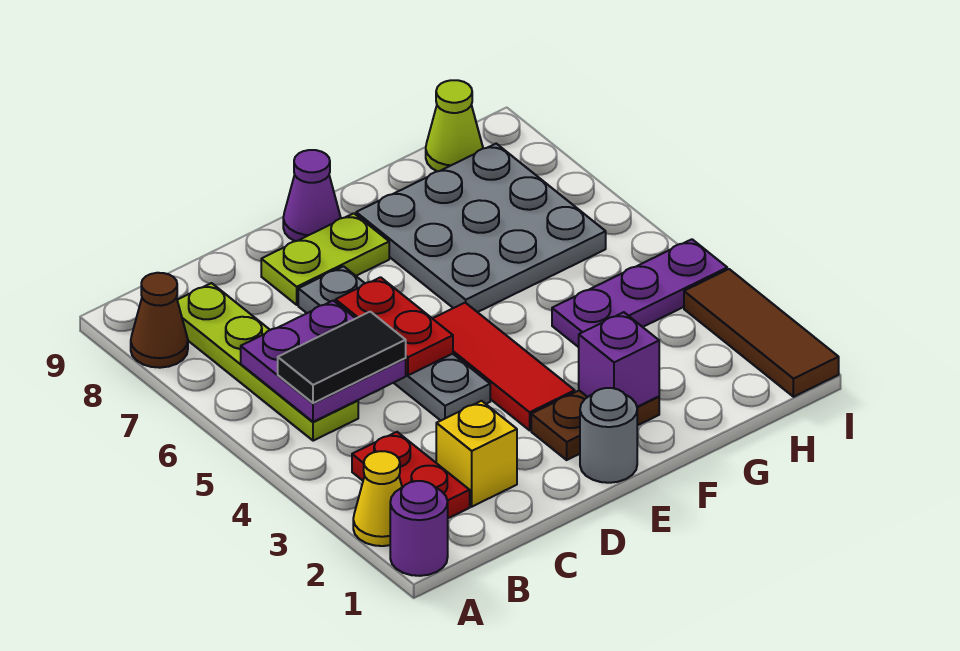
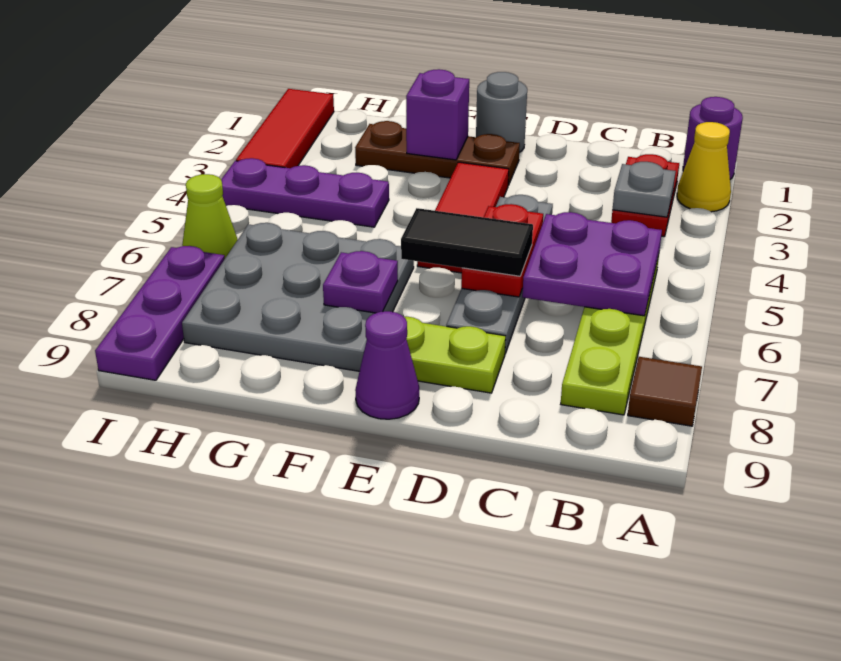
brown cone A8 level 1 -> brown tile A8 level 1
none -> grey plate B3 level 2
black tile B5:C5 level 3 -> black tile D6:E6 level 3
yellow brick C2 level 1 -> none
brown plate E2:F2 level 1 -> brown plate E2:G2 level 1
none -> purple plate F7 level 2
lime cone H9 level 1 -> lime cone I6 level 1
brown tile I1:I3 level 1 -> red tile I1:I3 level 1
none -> purple plate I7:I9 level 1

